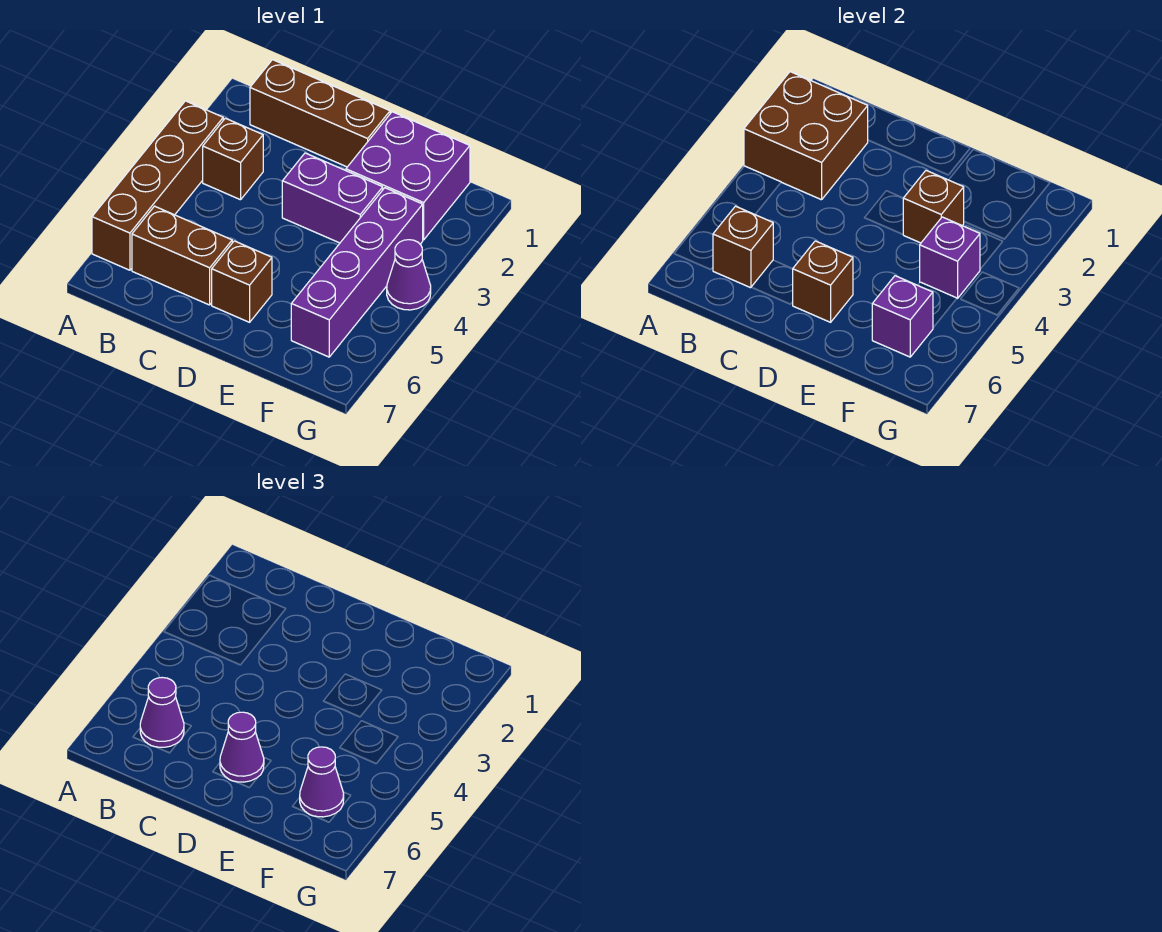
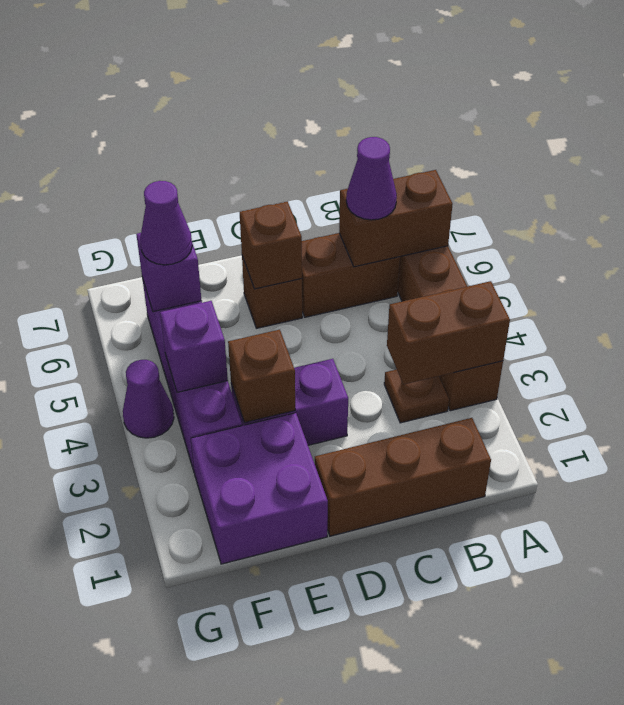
brown brick A2:B3 level 2 -> brown brick A3:B3 level 2
brown brick B3 level 1 -> brown plate B3 level 1
brown brick B6 level 2 -> brown brick A6:B6 level 2
purple cone D6 level 3 -> none

